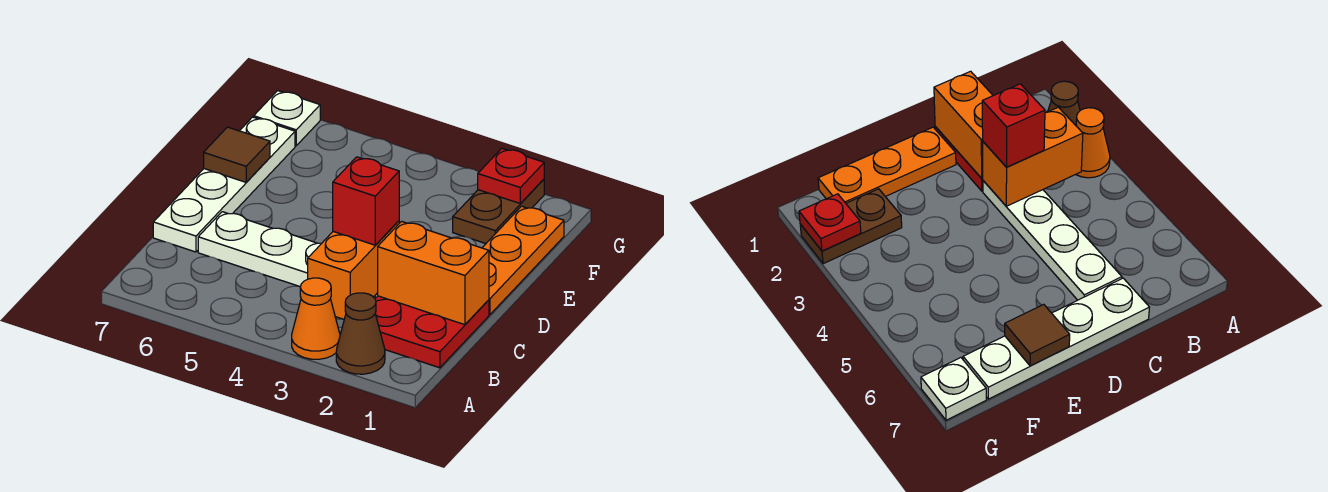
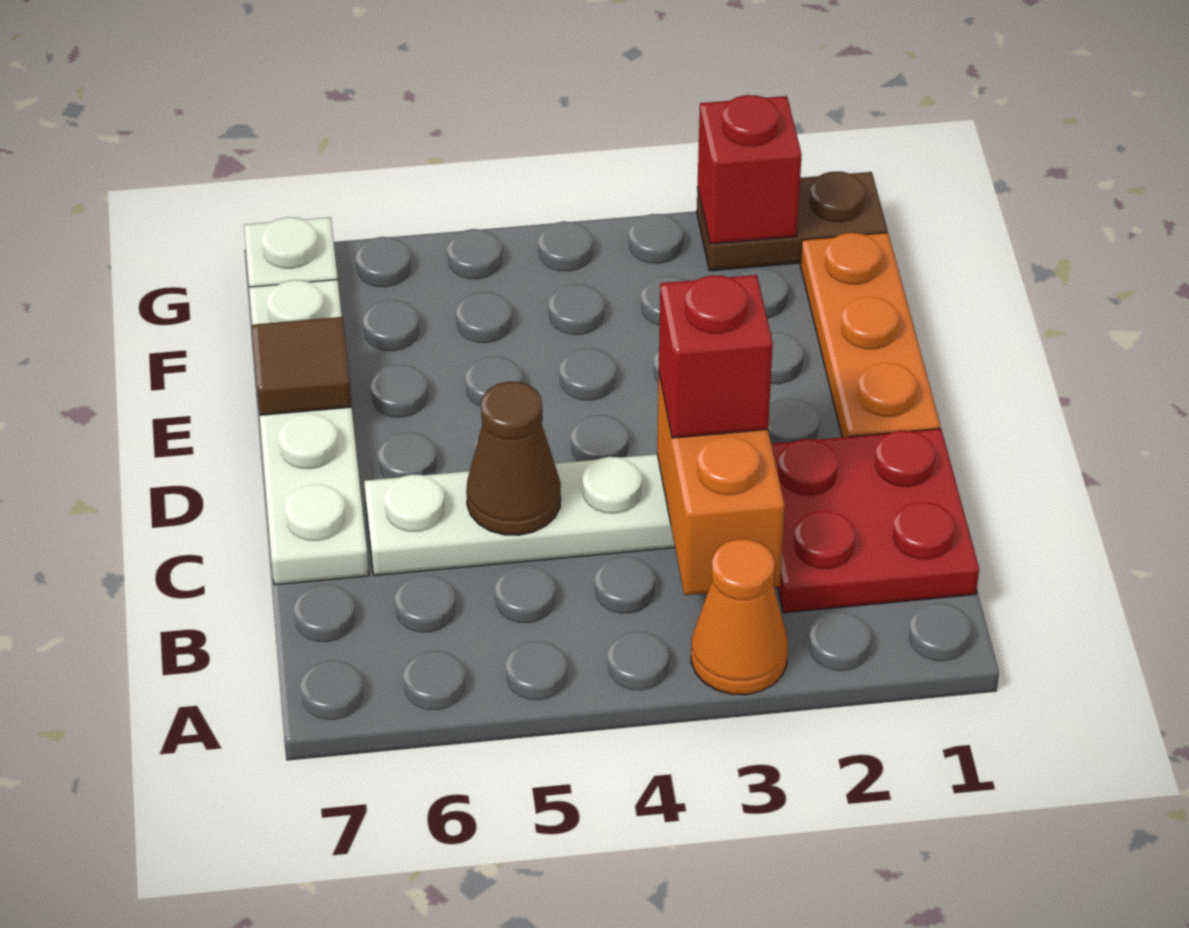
brown cone A2 level 1 -> brown cone C5 level 2
orange brick C1:C2 level 2 -> none
brown plate F2:G2 level 1 -> brown plate G1:G2 level 1
red plate G2 level 2 -> red brick G2 level 2

